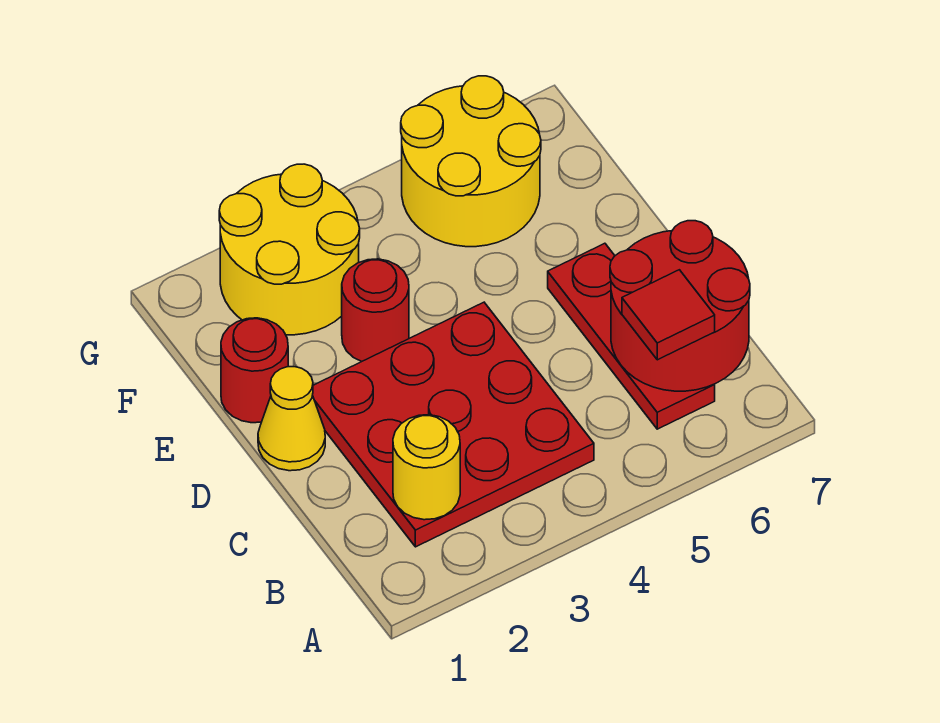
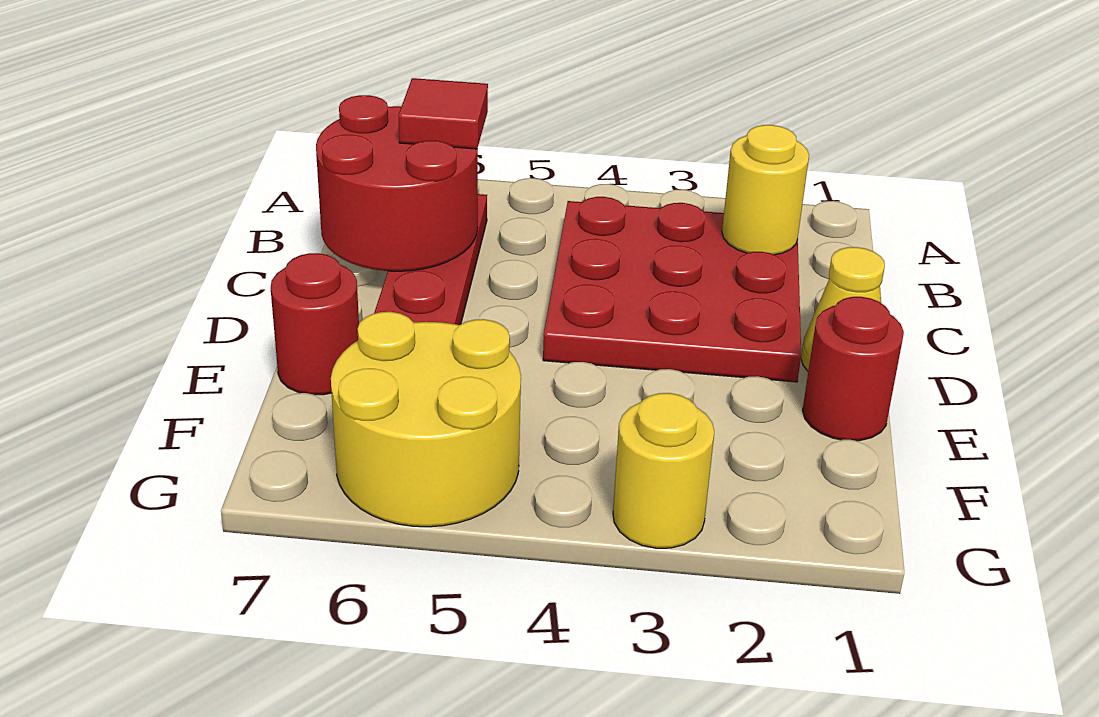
red round brick E3 level 1 -> red round brick E7 level 1
yellow round brick F2:G3 level 1 -> yellow round brick G3 level 1

